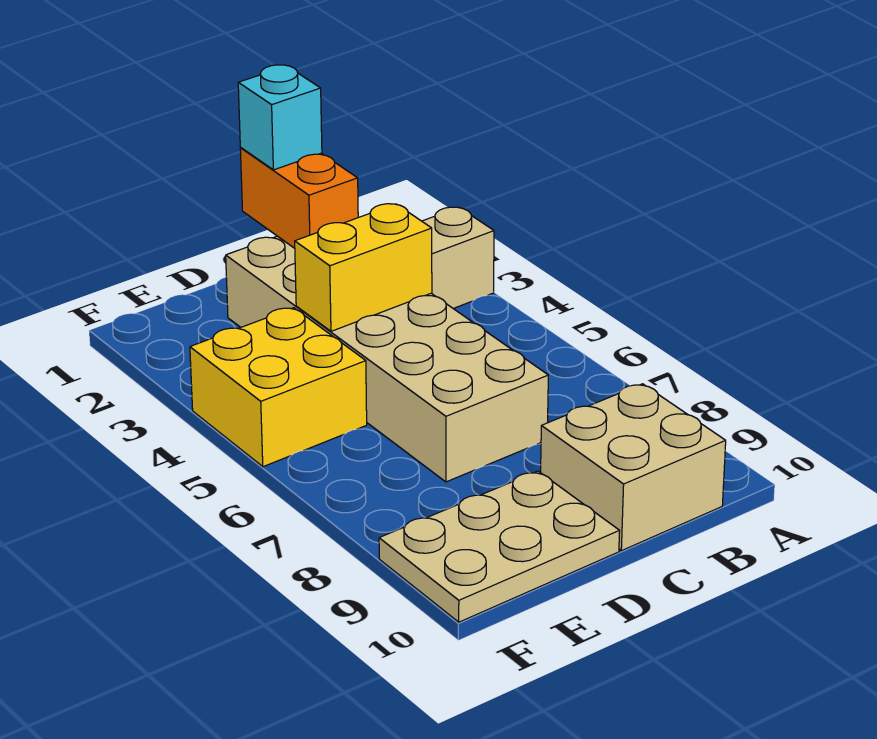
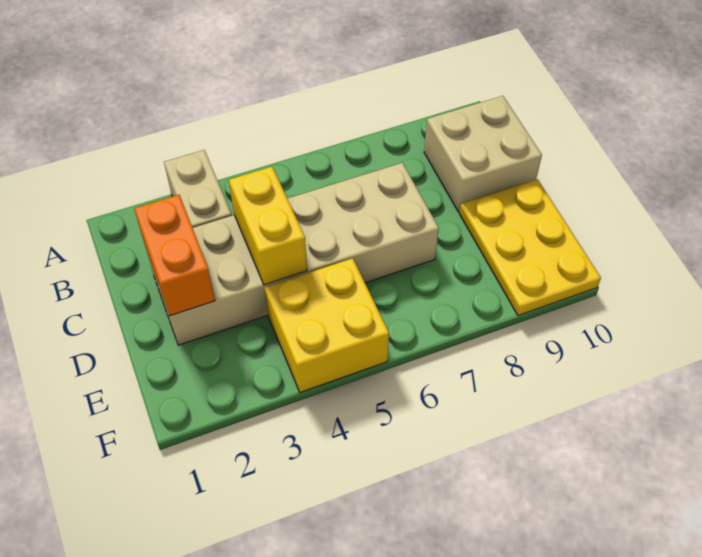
orange brick C1:C2 level 2 -> orange brick C2:D2 level 2
cyan brick C1 level 3 -> none
tan plate D9:F10 level 1 -> yellow plate D9:F10 level 1

